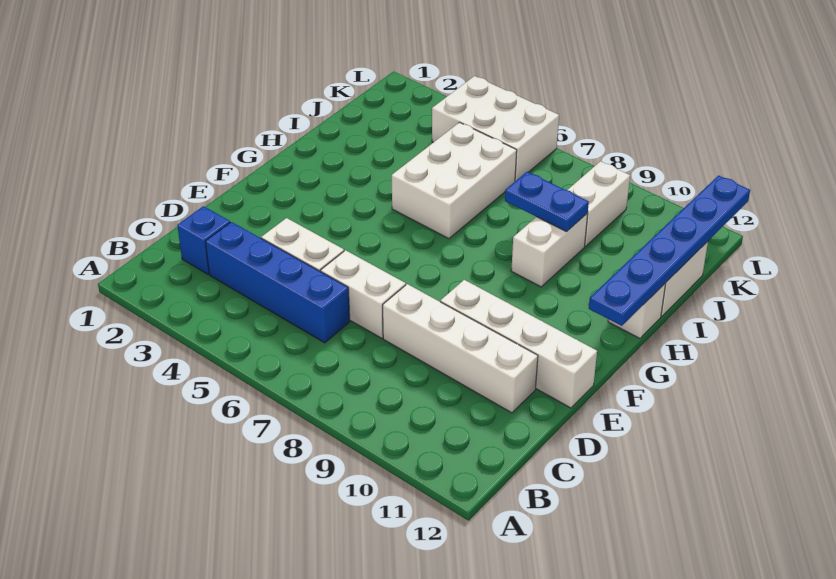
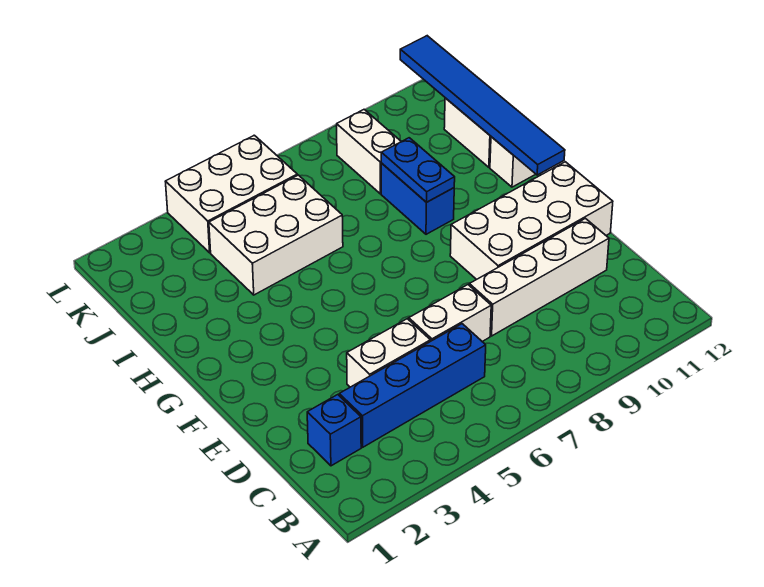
white brick E9:E12 level 1 -> white brick E9:F12 level 1
blue plate G12:L12 level 2 -> blue tile G12:L12 level 2
white brick H5:J6 level 1 -> white brick I4:J6 level 1
white brick H9:I9 level 1 -> blue brick H9:I9 level 1
blue plate I8:I9 level 2 -> blue plate H9:I9 level 2

